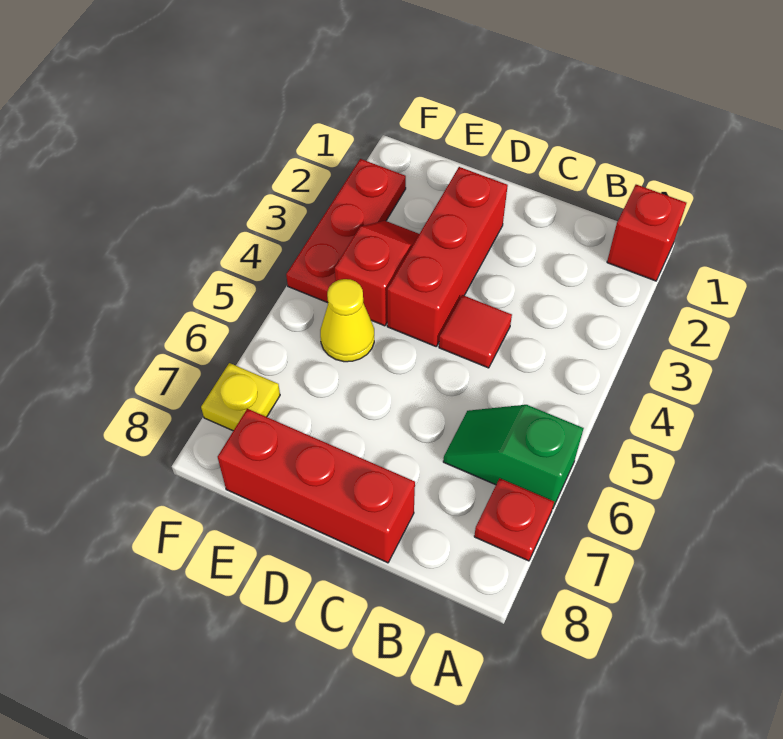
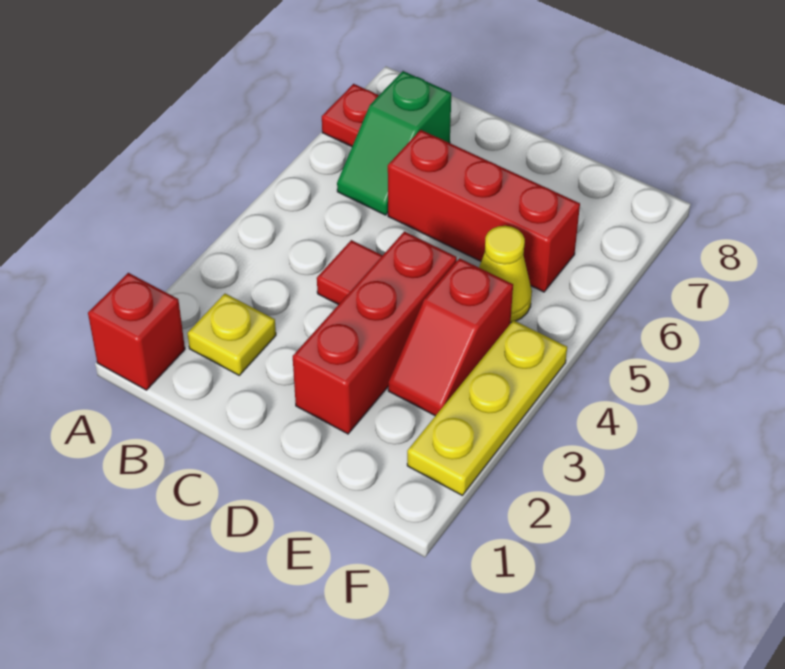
green slope A6:B6 level 1 top A -> green slope B6:B7 level 1 top 7
red brick C8:E8 level 1 -> red brick C6:E6 level 1
red plate F2:F4 level 1 -> yellow plate F2:F4 level 1
yellow plate F7 level 1 -> yellow plate B2 level 1

